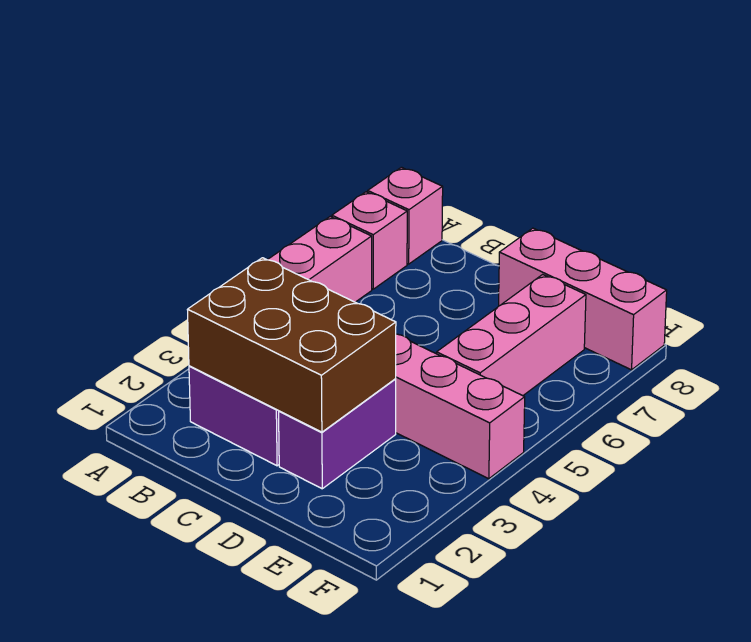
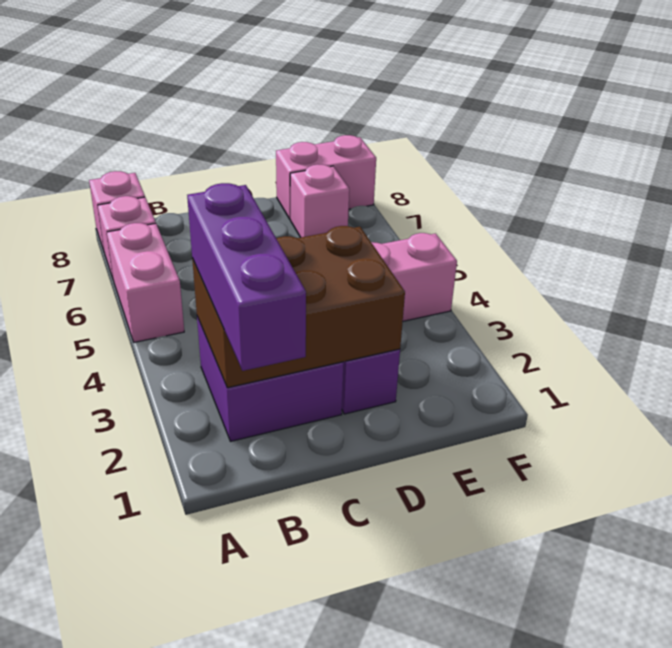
none -> purple brick B1:B3 level 3
pink brick D8:F8 level 1 -> pink brick E8:F8 level 1
pink brick E5:E7 level 1 -> pink brick E7 level 1

